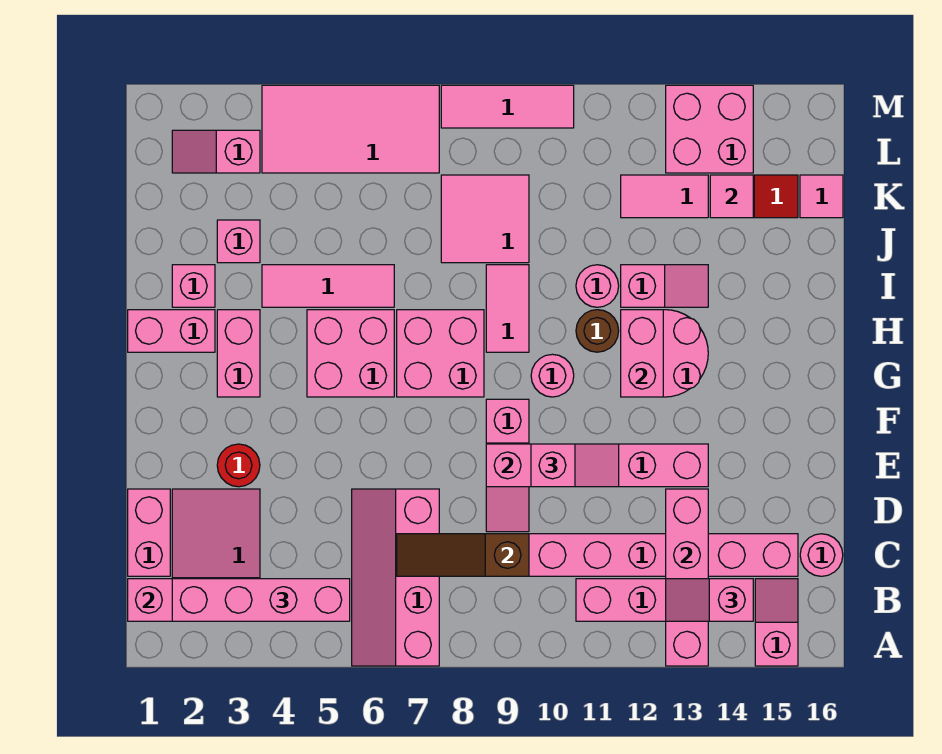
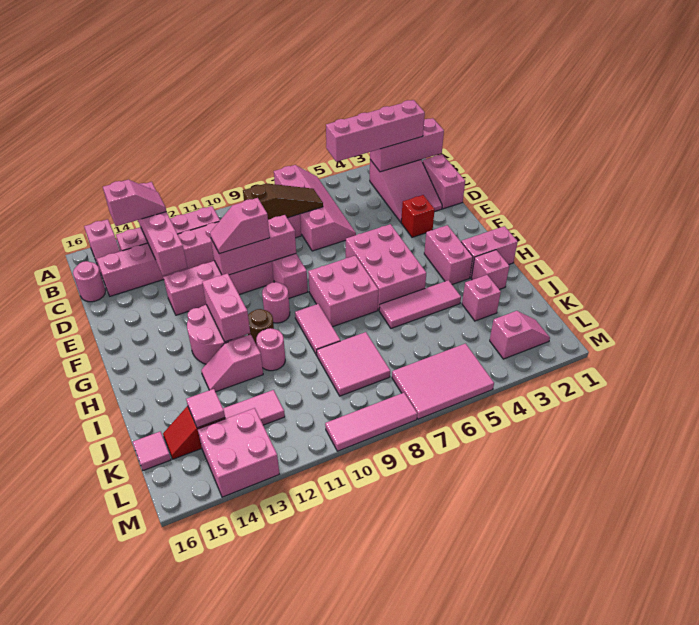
red round brick E3 level 1 -> red brick E3 level 1
pink brick G5:H6 level 1 -> pink brick F5:H6 level 1
pink tile L4:M7 level 1 -> pink tile L5:M7 level 1

